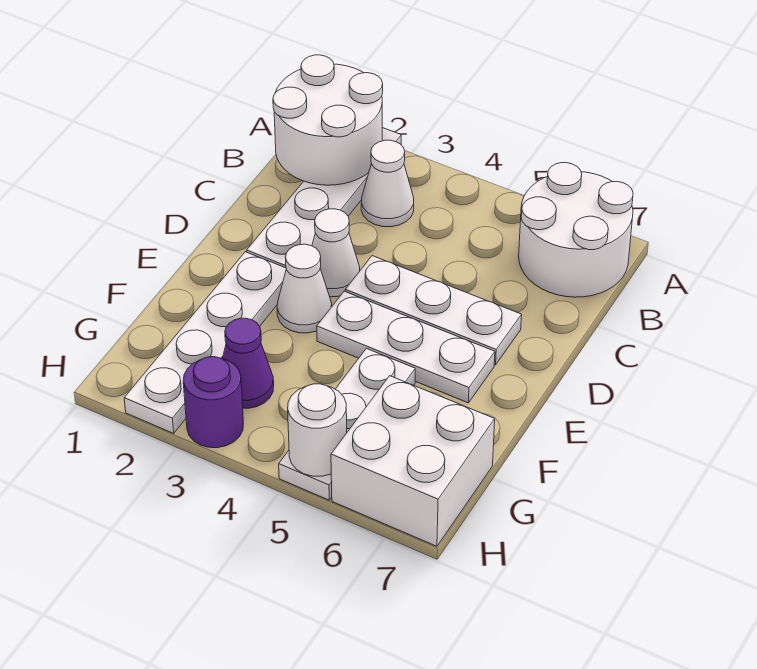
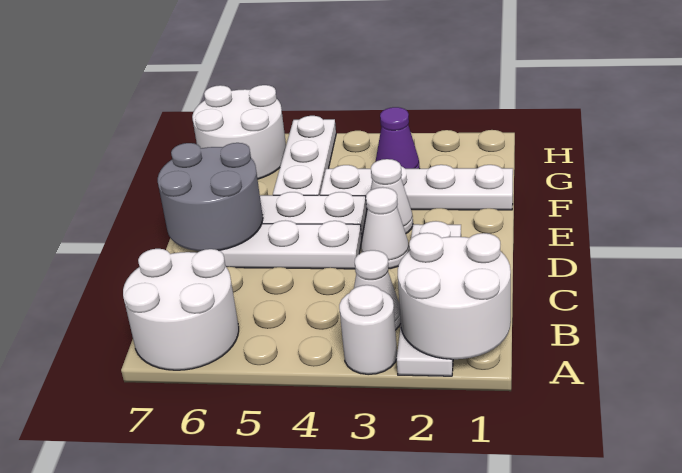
none -> grey round brick D6:E7 level 2
white plate E2:H2 level 1 -> white plate F1:F4 level 1
white brick G6:H7 level 1 -> white round brick G6:H7 level 1
purple round brick H3 level 1 -> none
white round brick H5 level 2 -> white round brick A3 level 1

